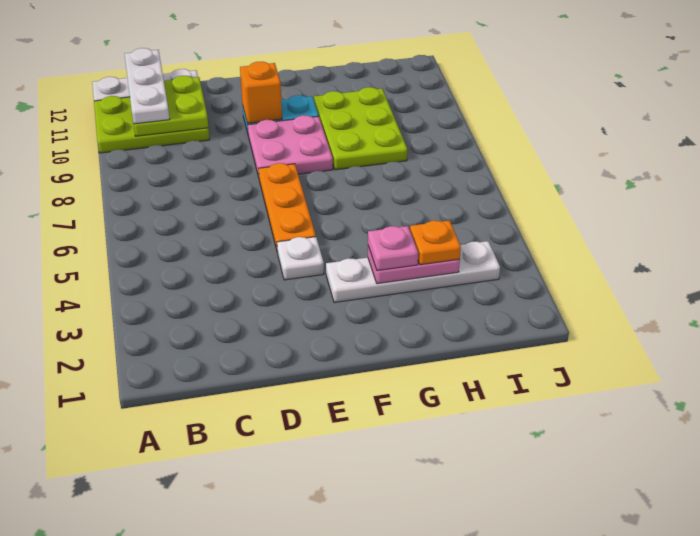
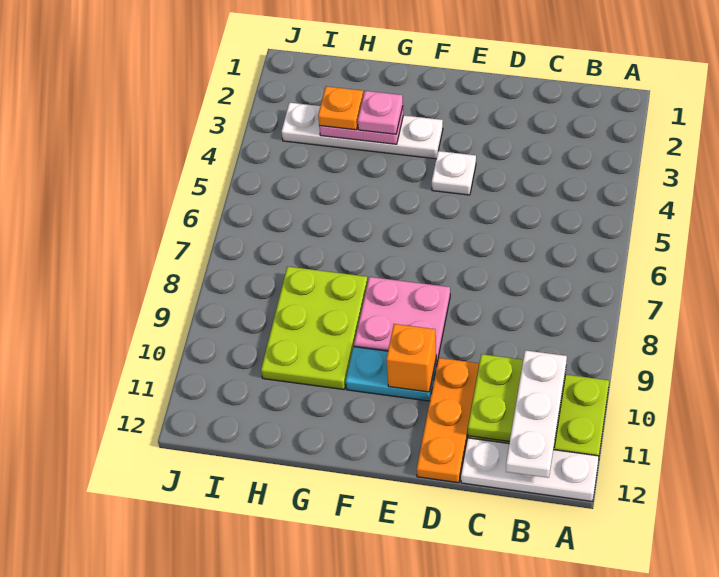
orange plate E5:E7 level 1 -> orange plate D10:D12 level 1

